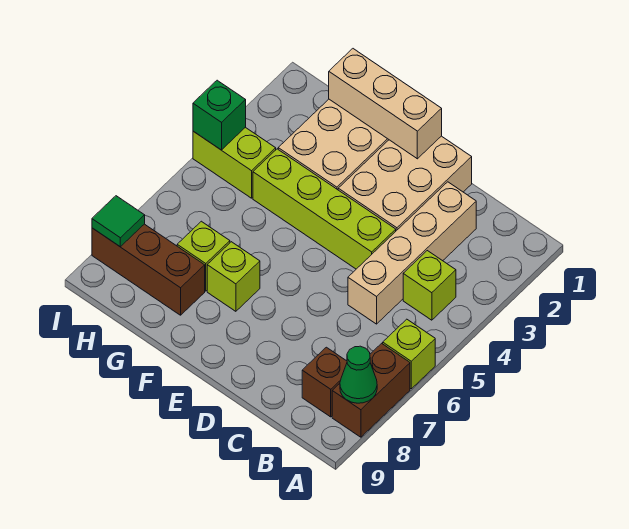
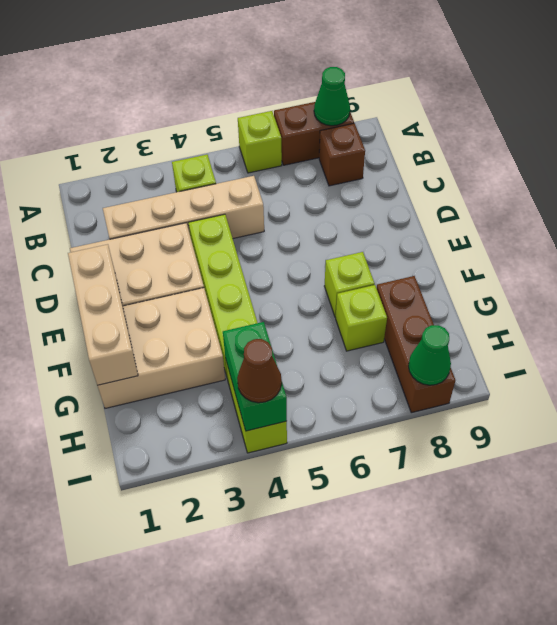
green brick I4 level 2 -> green brick H4:I4 level 2
none -> brown cone I4 level 3
green tile I8 level 2 -> green cone I8 level 2

